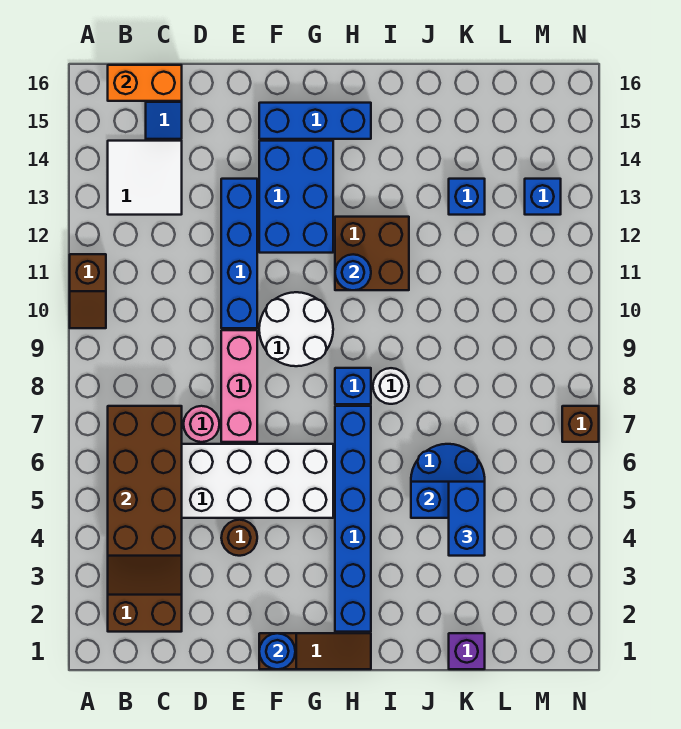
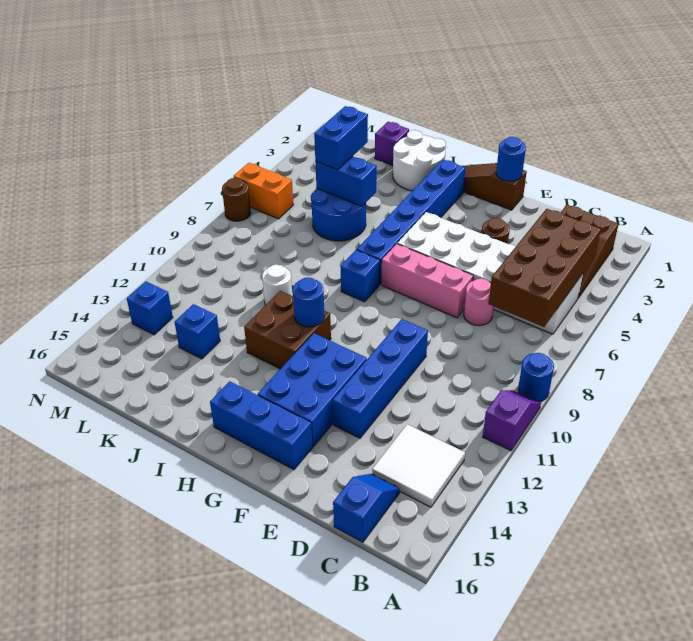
none -> blue round brick A9 level 1
brown slope A10:A11 level 1 top 11 -> purple slope A10:A11 level 1 top 11
orange brick B16:C16 level 2 -> orange brick M6:N6 level 1
pink brick E7:E9 level 1 -> pink brick E7:G7 level 1
white round brick F9:G10 level 1 -> white round brick I1:J2 level 1
white round brick I8 level 1 -> white round brick J10 level 1
brown brick N7 level 1 -> brown round brick N7 level 1

